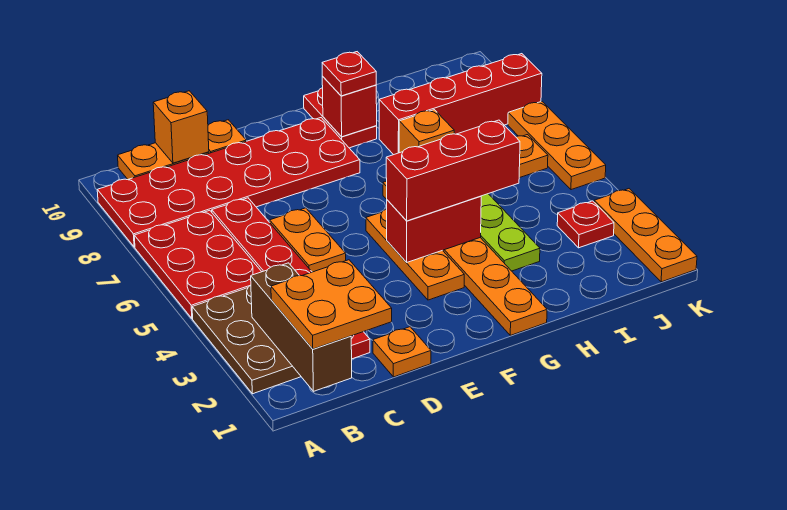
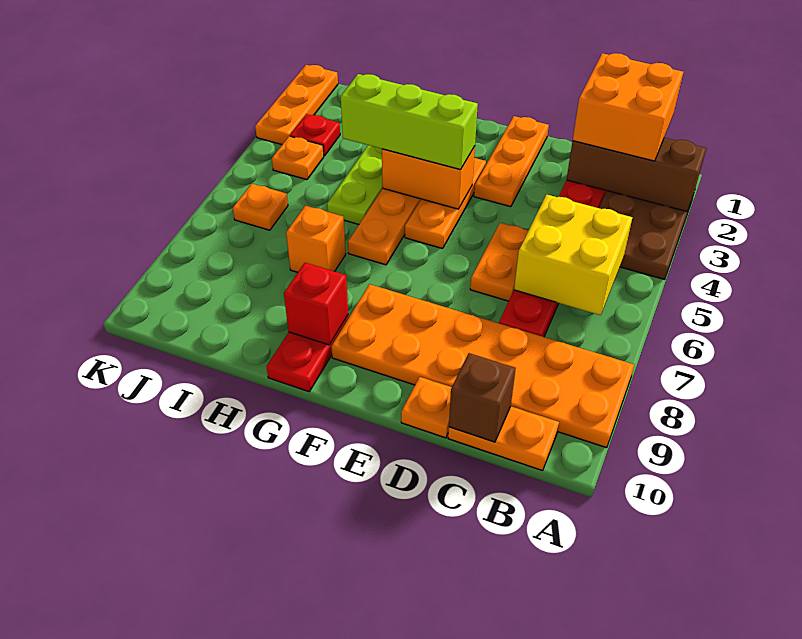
red plate A5:B7 level 1 -> none
red plate A8:F9 level 1 -> orange plate A8:F9 level 1
brown brick B1:B3 level 2 -> brown brick A2:C2 level 2
orange plate B1:C2 level 3 -> orange brick B1:C2 level 3
none -> yellow brick B5:C6 level 2
orange brick C10 level 2 -> brown brick C10 level 2
orange plate D1 level 1 -> orange plate J4 level 1
red brick F4:G4 level 2 -> orange brick F4:G4 level 2
red brick F4:H4 level 3 -> lime brick F4:H4 level 3
red plate G9 level 3 -> none
red brick H8:K8 level 1 -> none
orange plate K5:K7 level 1 -> orange plate E1:E3 level 1

